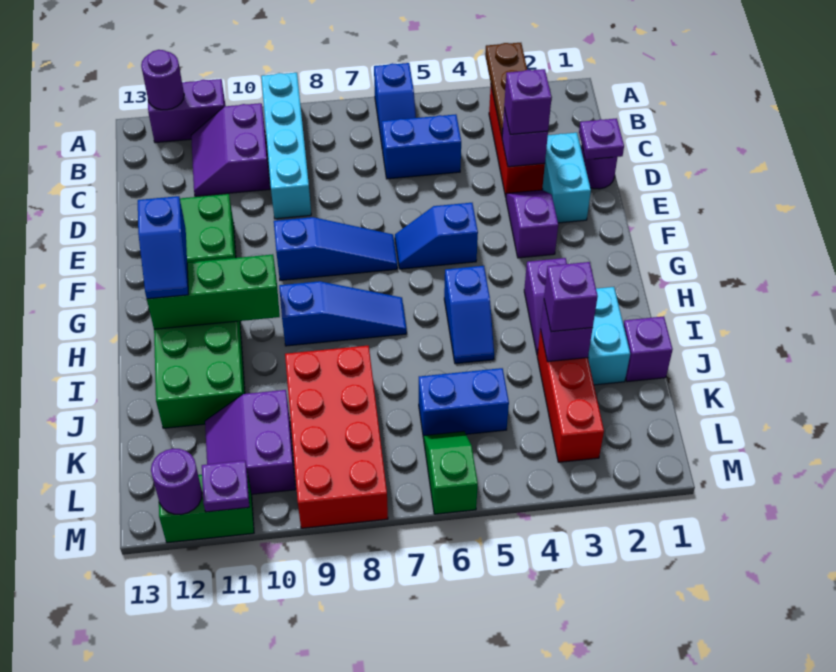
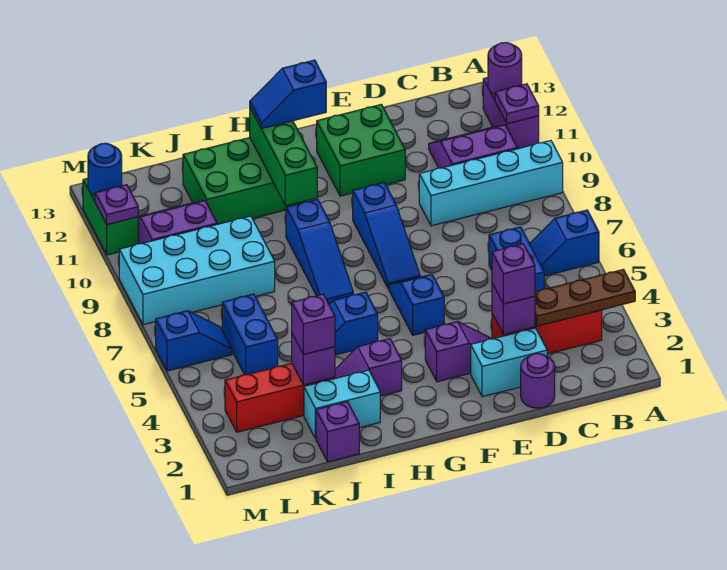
purple plate D1 level 2 -> purple plate A11 level 2
red brick J8:M9 level 1 -> cyan brick J8:M9 level 1
green slope L6:M6 level 1 top M -> blue slope L6:M6 level 1 top M
purple round brick M12 level 2 -> blue round brick M12 level 2

